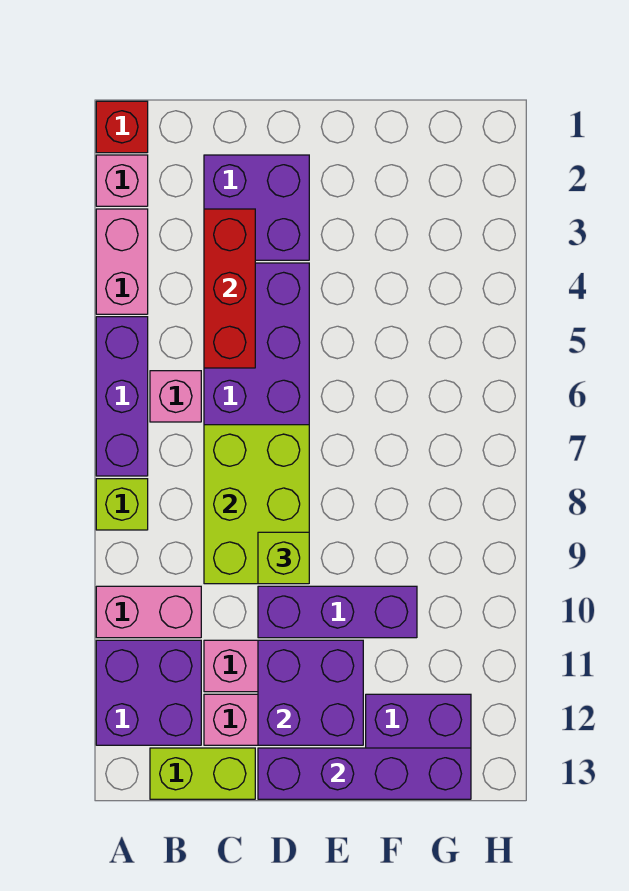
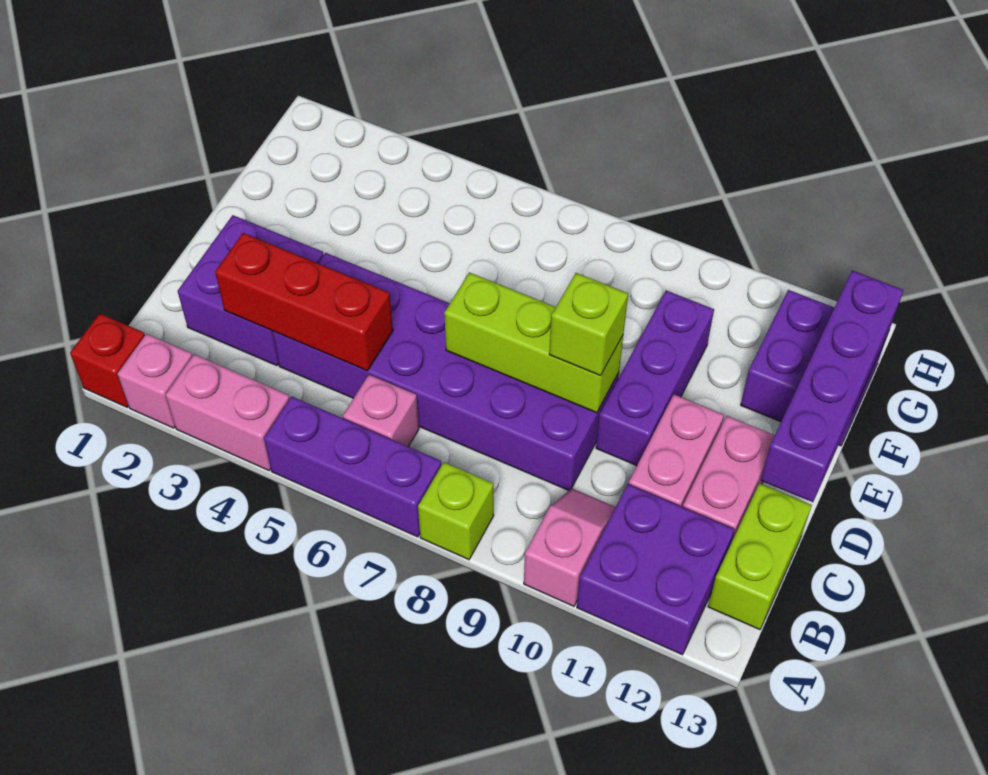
pink brick A10:B10 level 1 -> pink slope A10:B10 level 1 top A
lime brick C7:D9 level 2 -> lime brick D7:D9 level 2
purple brick D11:E12 level 2 -> none

